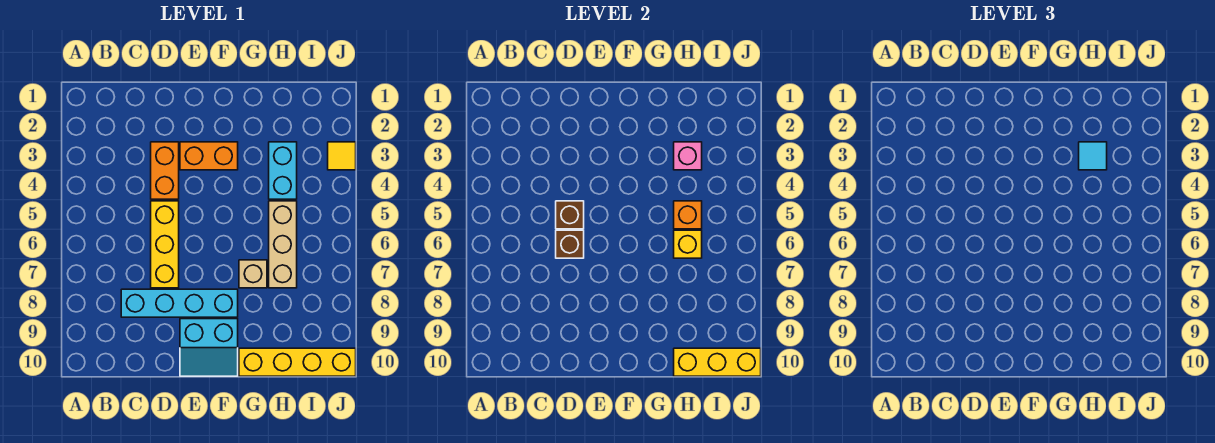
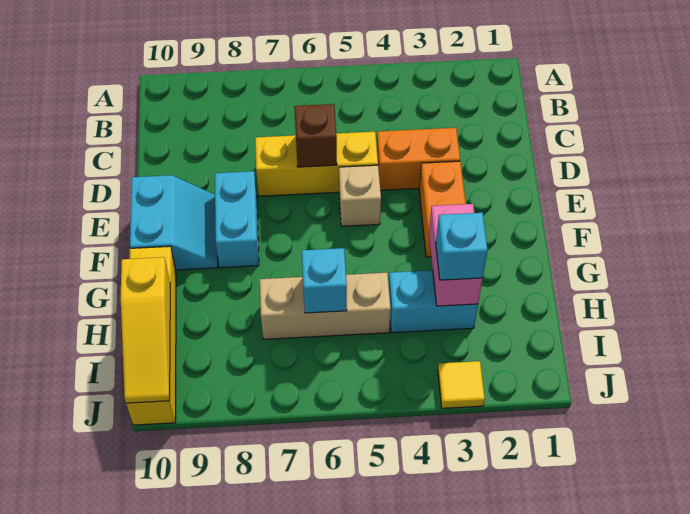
cyan brick C8:F8 level 1 -> cyan brick E8:F8 level 1
brown brick D5 level 2 -> none
cyan slope E9:F10 level 1 top 9 -> cyan slope E9:F10 level 1 top 10
tan brick G7 level 1 -> tan brick E5 level 1
pink brick H3 level 2 -> pink brick G3:H3 level 2
cyan tile H3 level 3 -> cyan brick H3 level 3
orange brick H5 level 2 -> none
yellow brick H6 level 2 -> cyan brick H6 level 2
yellow brick H10:J10 level 2 -> yellow slope H10:J10 level 2 top H

